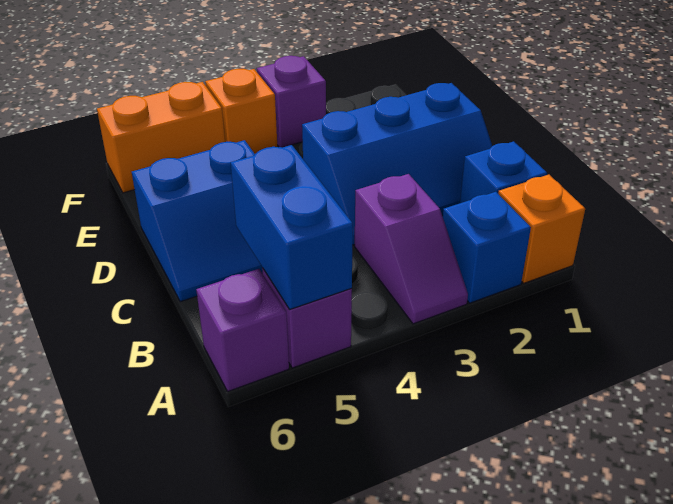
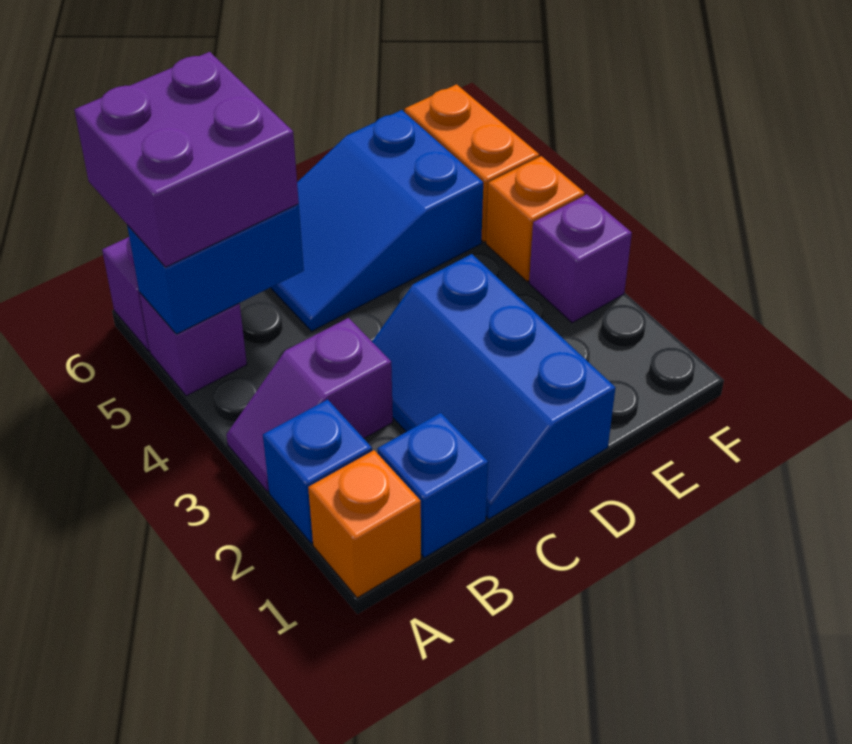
none -> purple brick A5:B6 level 3
blue slope C5:D6 level 1 top D -> blue slope C5:E6 level 1 top E

